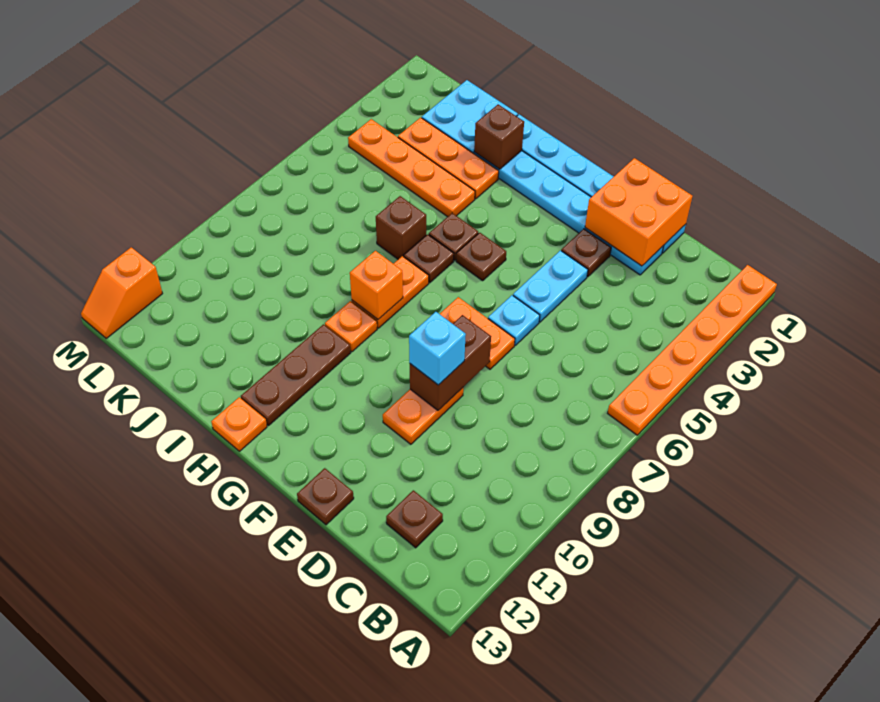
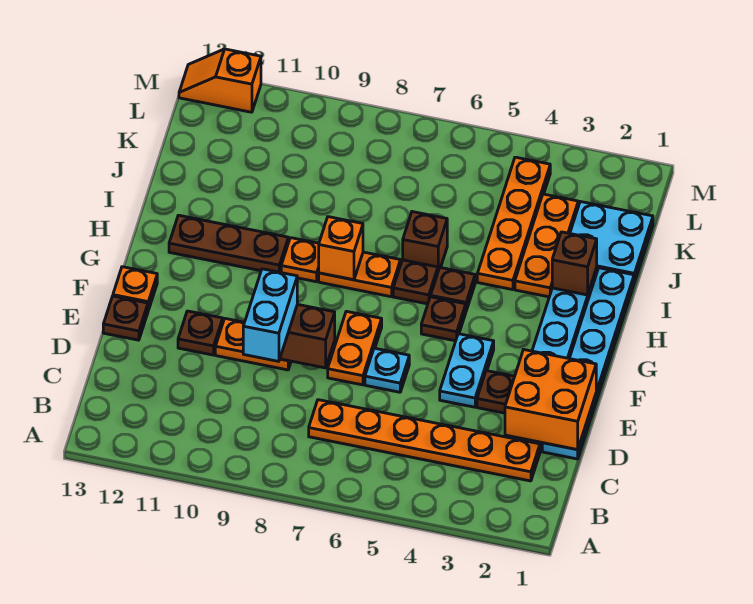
orange plate A1:A6 level 1 -> orange plate C2:C7 level 1
brown plate C12 level 1 -> brown plate E11 level 1
cyan plate E4:E5 level 1 -> cyan plate E4:F4 level 1
cyan brick E9 level 3 -> cyan brick D9:E9 level 3
orange plate H13 level 1 -> orange plate F13 level 1

